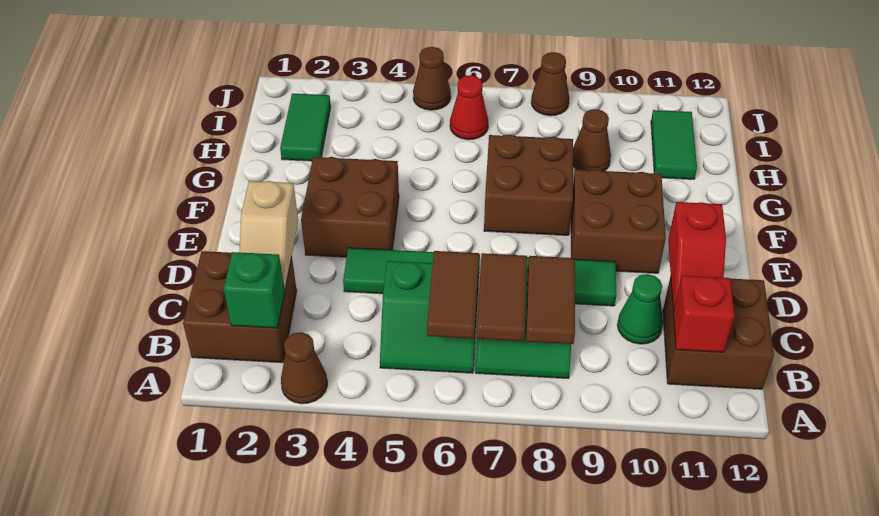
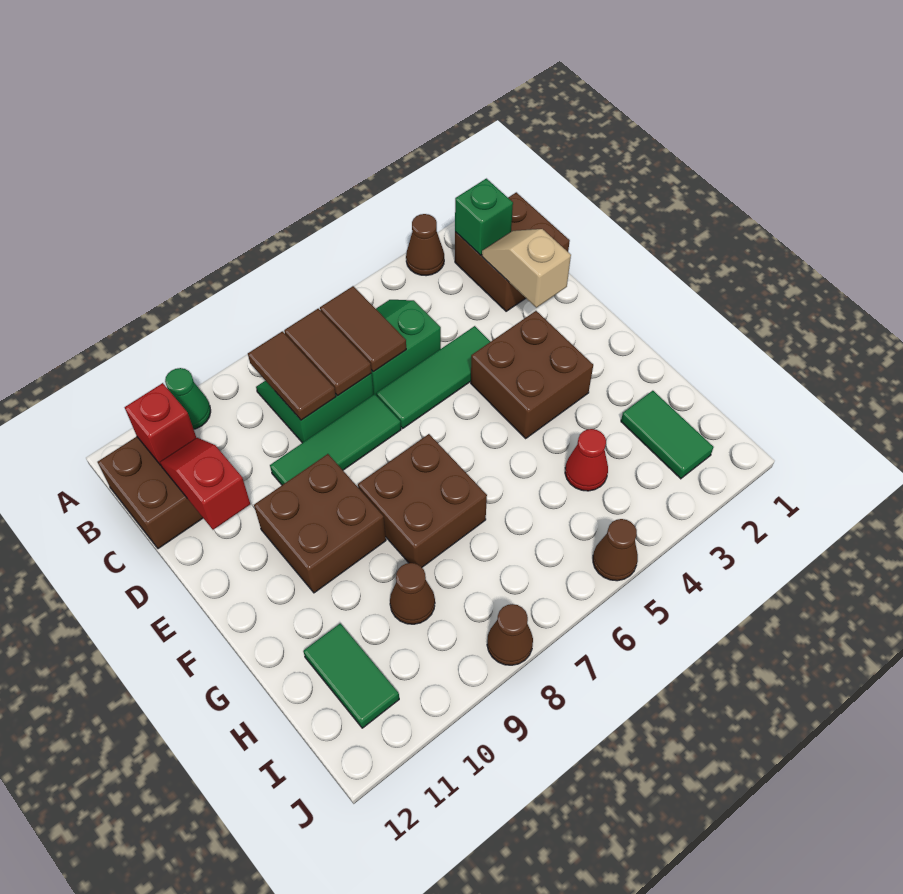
green cone C10 level 1 -> green cone A10 level 1
red cone I6 level 1 -> red cone H4 level 1

